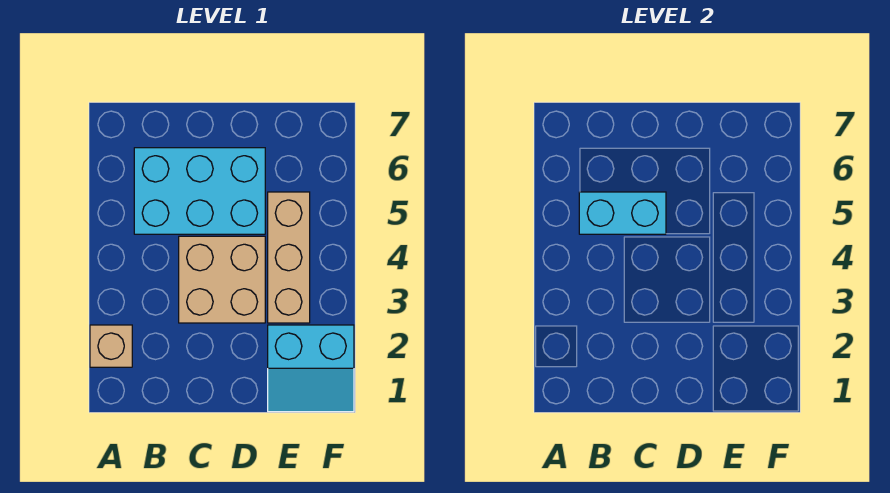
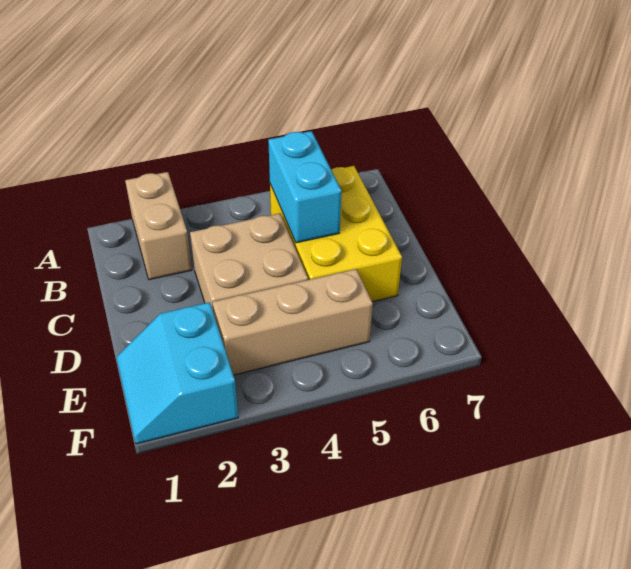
tan brick A2 level 1 -> tan brick A2:B2 level 1
cyan brick B5:D6 level 1 -> yellow brick B5:D6 level 1

